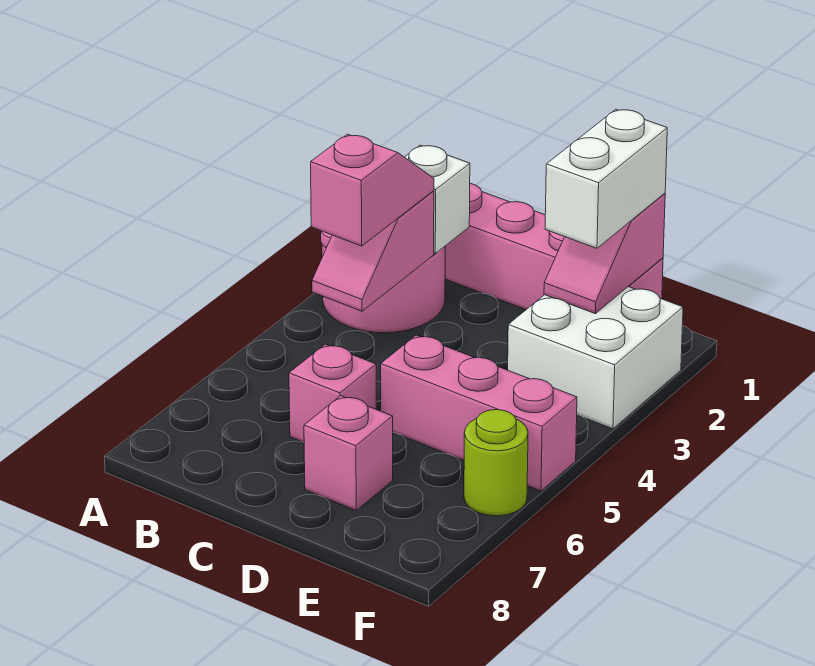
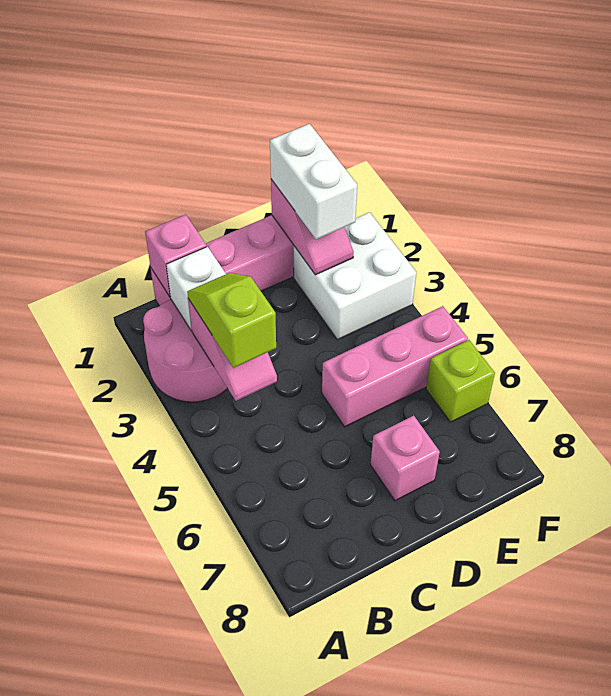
pink slope B3:B4 level 3 top 4 -> lime slope B3:B4 level 3 top 4
pink brick C6 level 1 -> pink brick B1 level 2
lime round brick F6 level 1 -> lime brick F6 level 1

